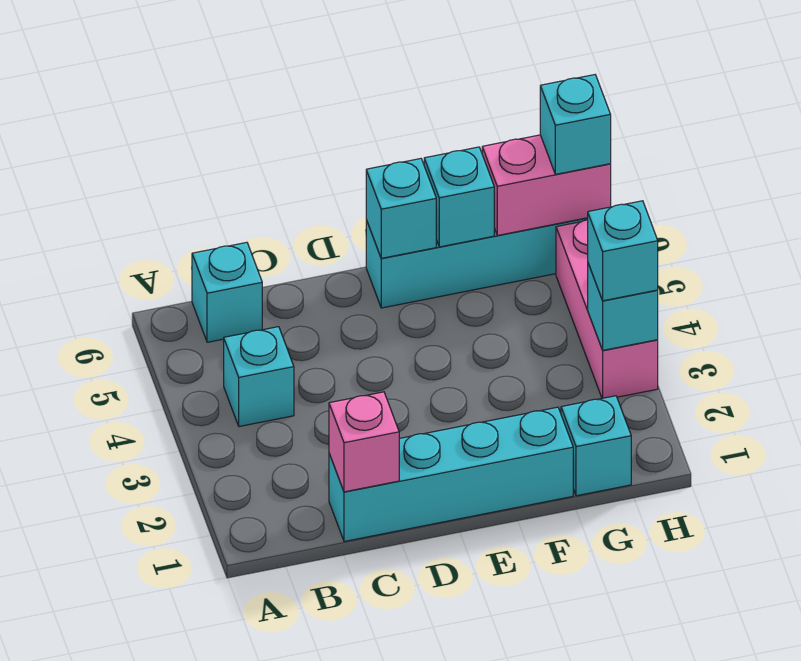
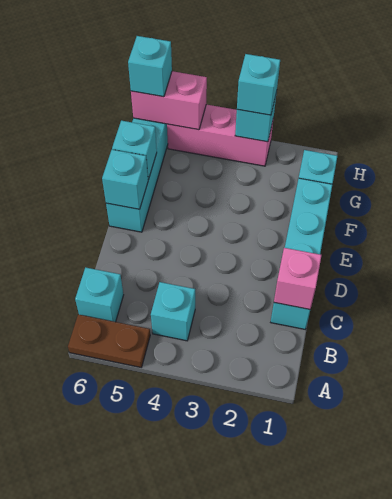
none -> brown plate A5:A6 level 1
pink brick G6:H6 level 2 -> pink brick H5:H6 level 2

